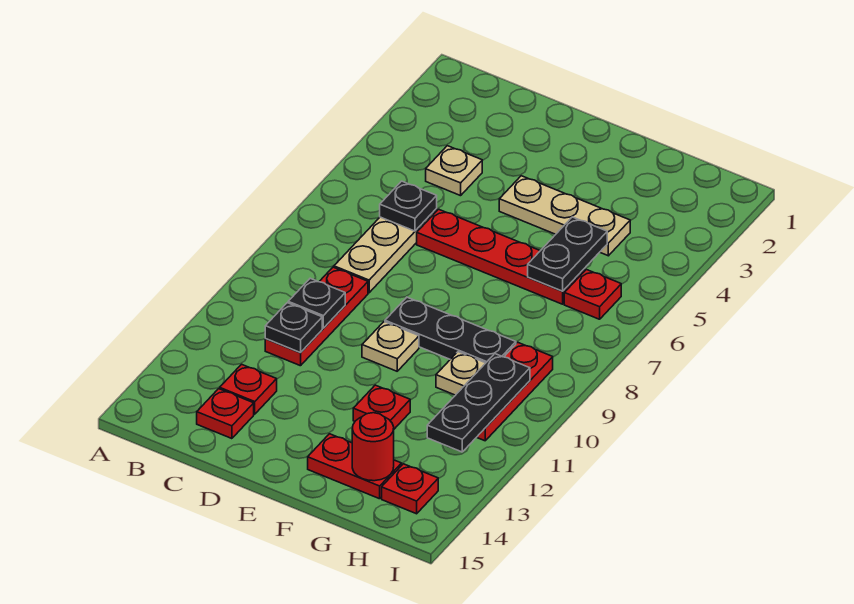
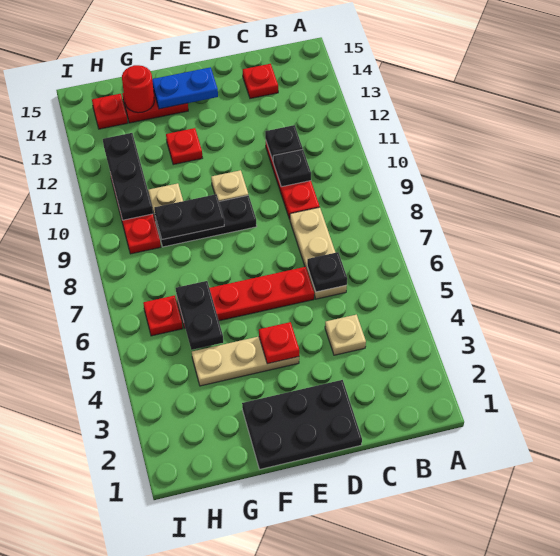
red plate C13 level 1 -> red plate E4 level 2
none -> black plate D1:F2 level 1
none -> blue plate E14:F14 level 2
none -> black plate F9:G9 level 2

